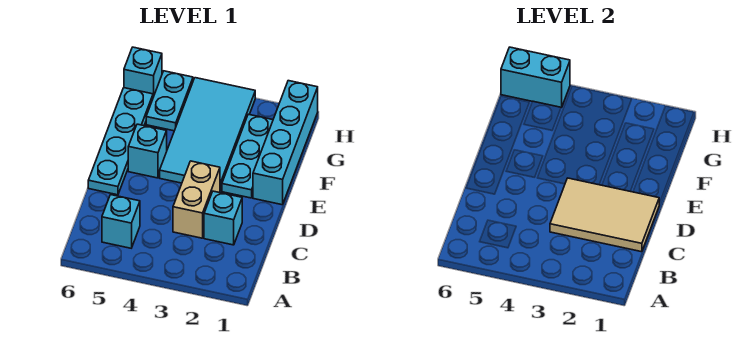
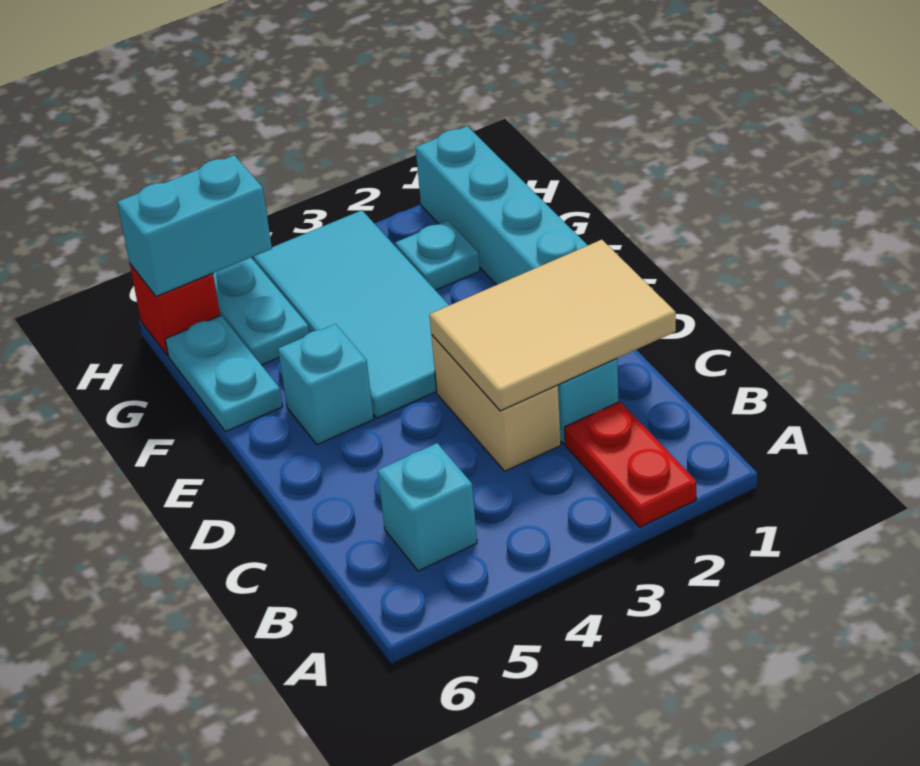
none -> red plate A2:B2 level 1
cyan plate D6:G6 level 1 -> cyan plate F6:G6 level 1
cyan plate E2:G2 level 1 -> cyan plate G2 level 1
cyan brick H6 level 1 -> red brick H6 level 1

